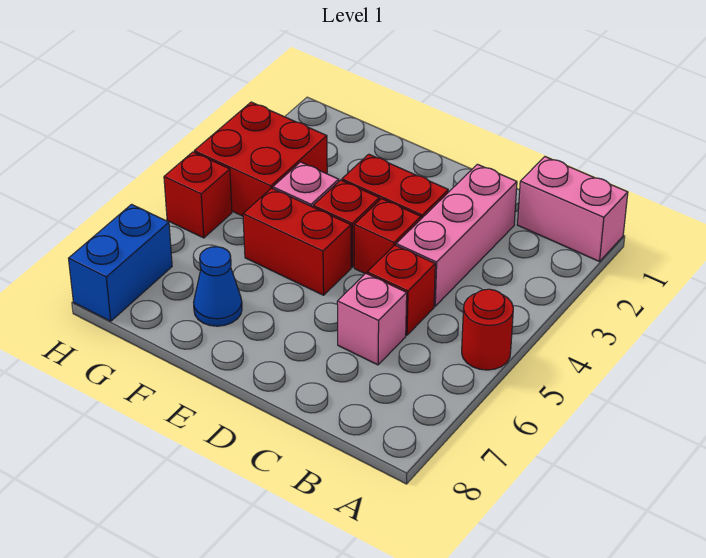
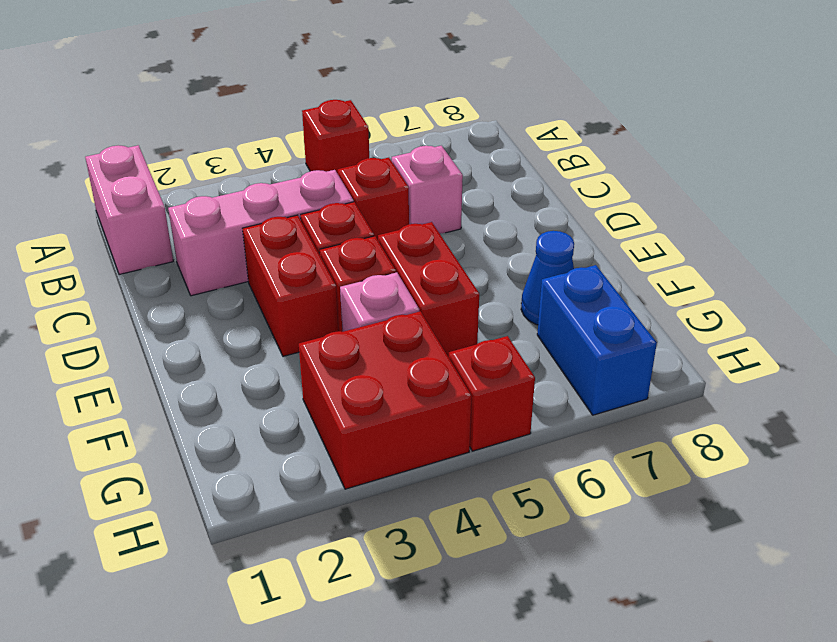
red round brick A5 level 1 -> red brick A5 level 1
blue brick H7:H8 level 1 -> blue brick G7:H7 level 1

